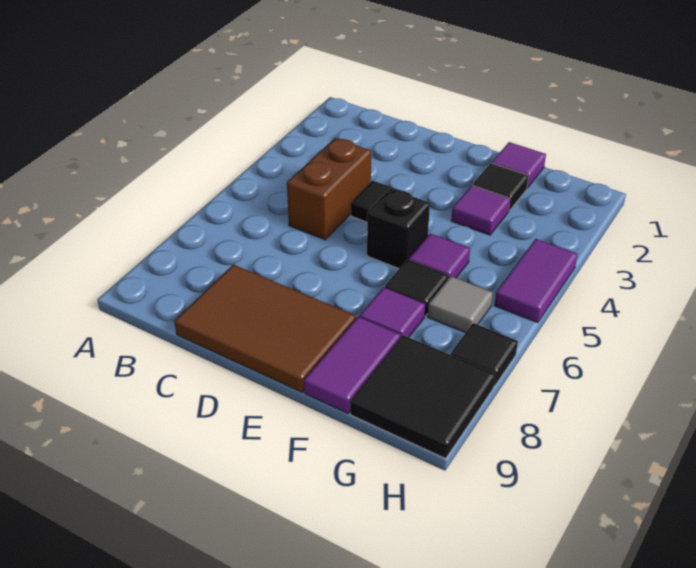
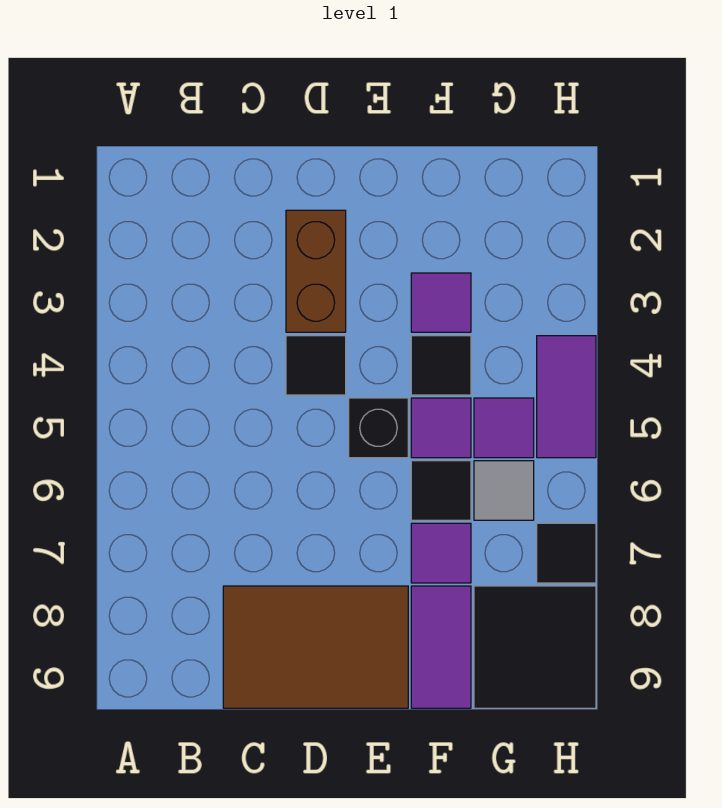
brown brick C4:C5 level 1 -> brown brick D2:D3 level 1
purple tile F1 level 1 -> purple tile G5 level 1
black tile F2 level 1 -> black tile F4 level 1

